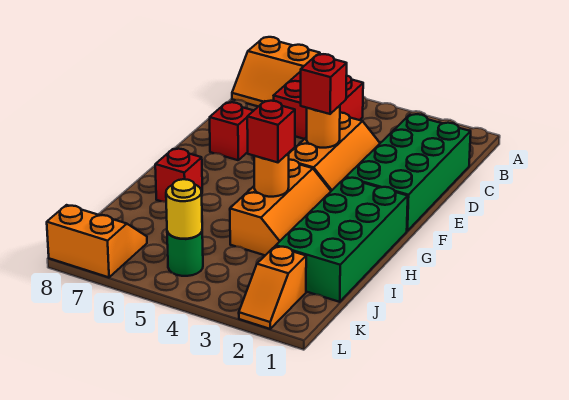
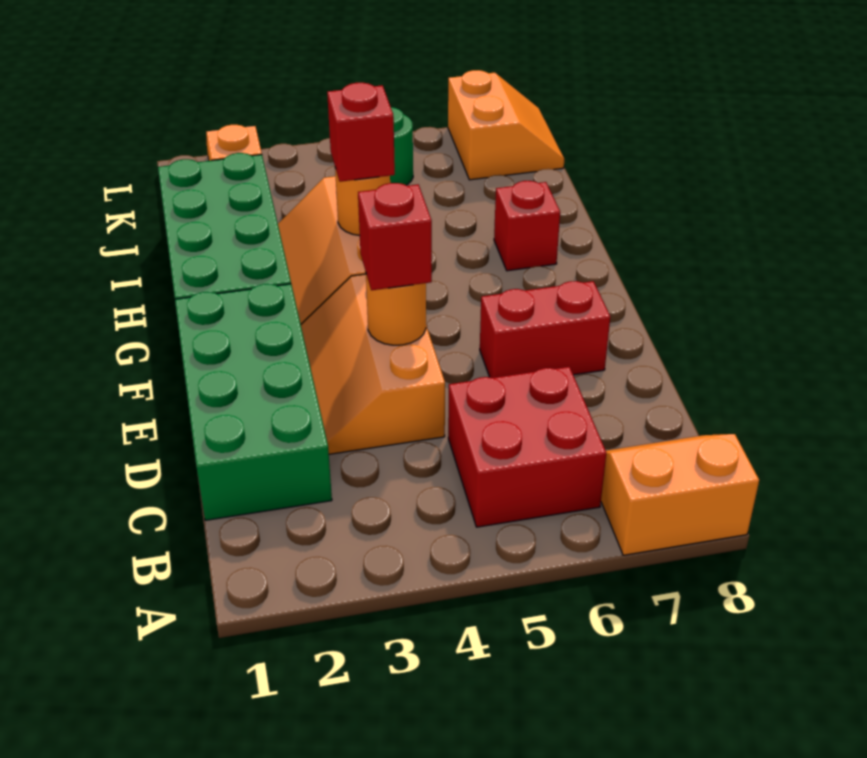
red brick E7 level 1 -> red brick E6:E7 level 1
yellow round brick K5 level 2 -> none
orange slope K7:L8 level 1 top L -> orange slope K7:L8 level 1 top 7

